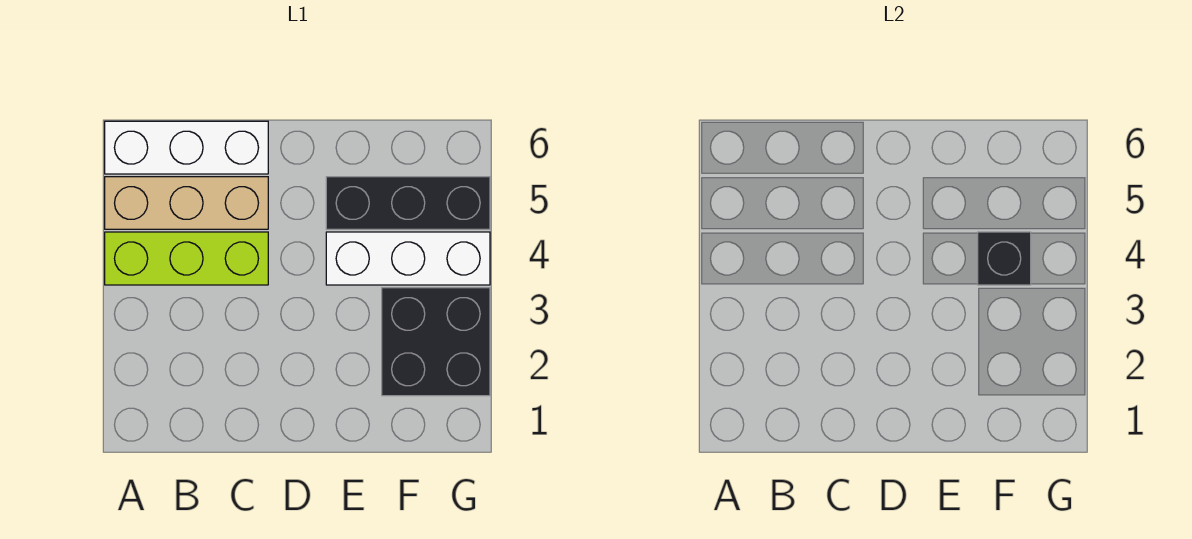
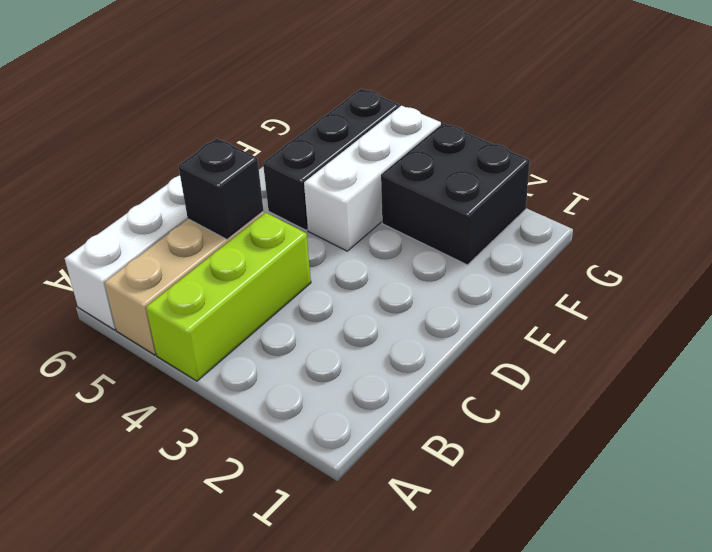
black brick F4 level 2 -> black brick C5 level 2

